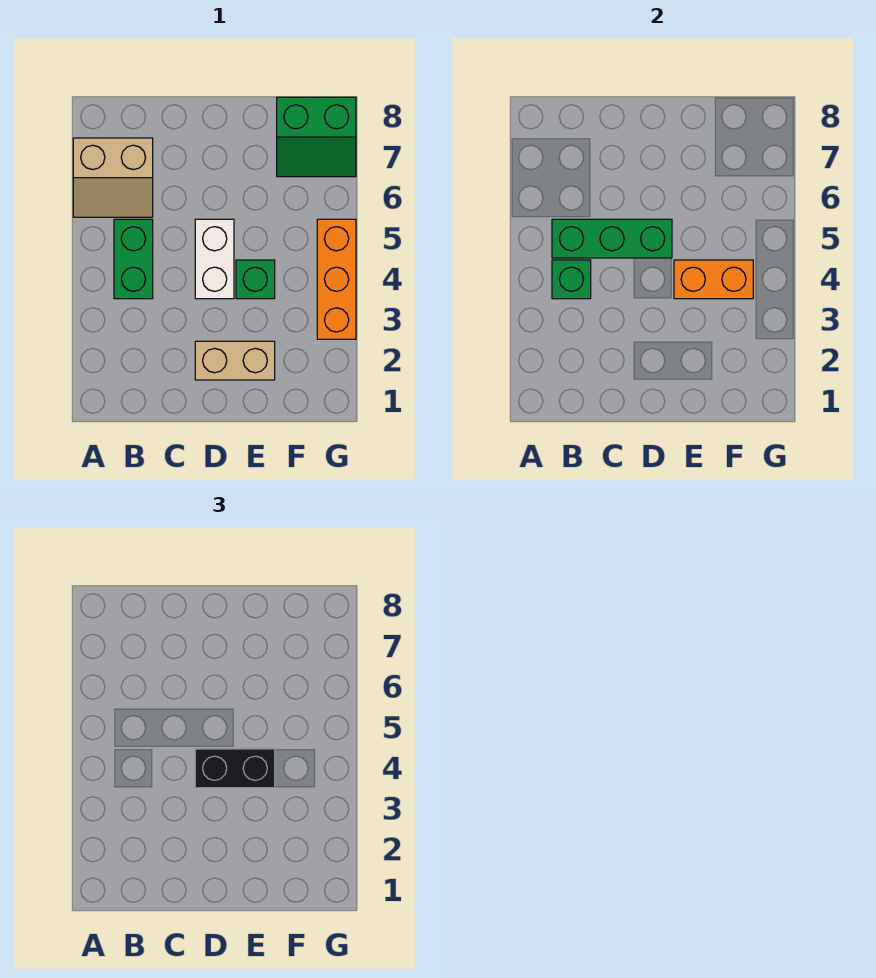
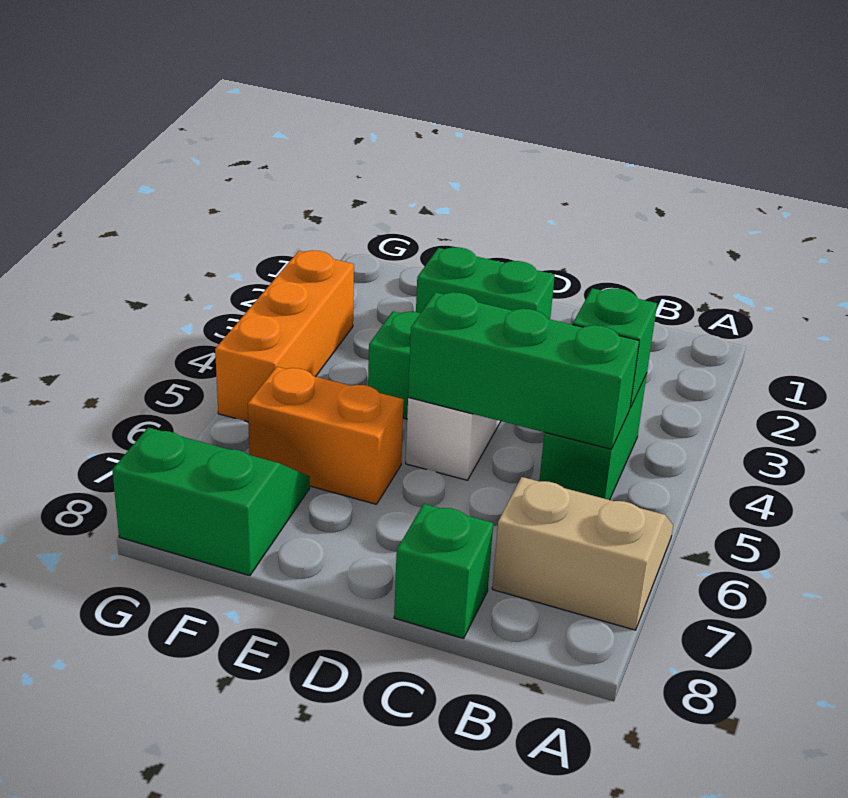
none -> green brick C8 level 1
tan brick D2:E2 level 1 -> green brick D2:E2 level 1
black brick D4:E4 level 3 -> none
orange brick E4:F4 level 2 -> orange brick E6:F6 level 1

